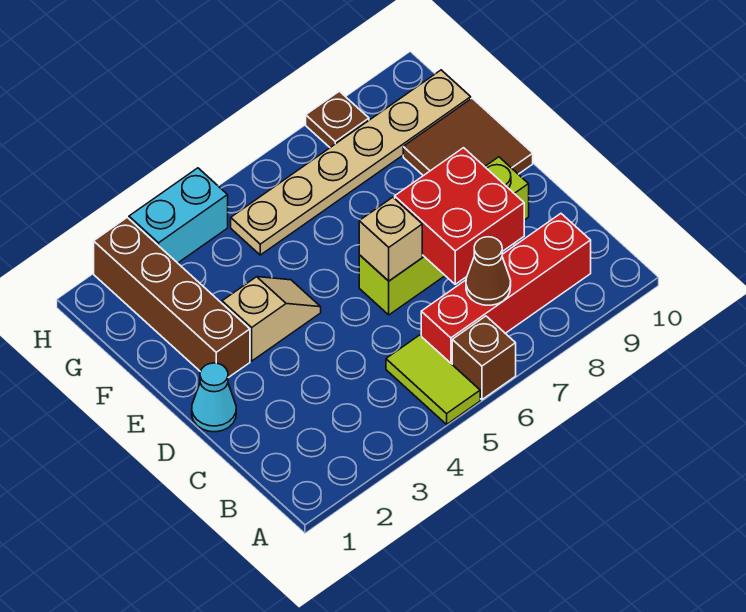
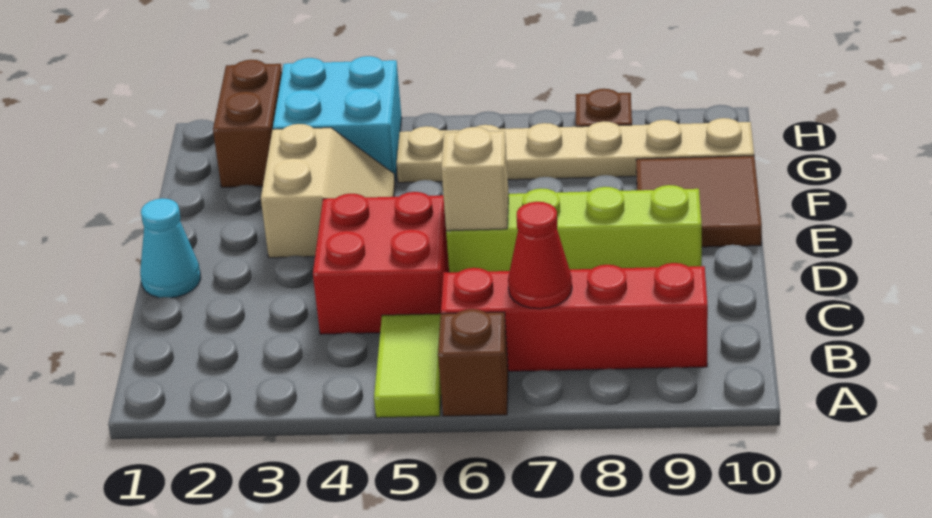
brown cone B7 level 2 -> red cone B7 level 2
red brick C7:D8 level 2 -> red brick C4:D5 level 1
brown brick E2:H2 level 1 -> brown brick G2:H2 level 1
tan slope E3:E4 level 1 top 3 -> tan slope E3:F4 level 1 top 3
cyan brick H3:H4 level 1 -> cyan brick G3:H4 level 1

